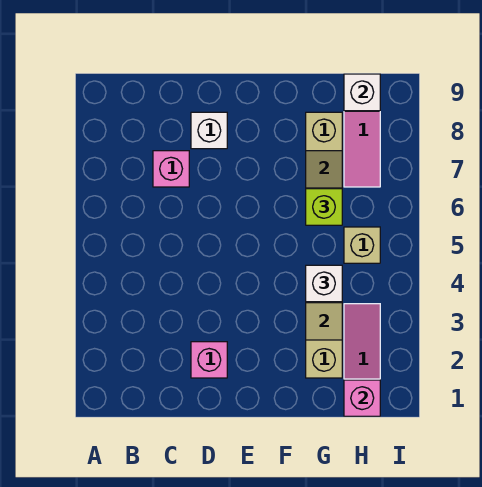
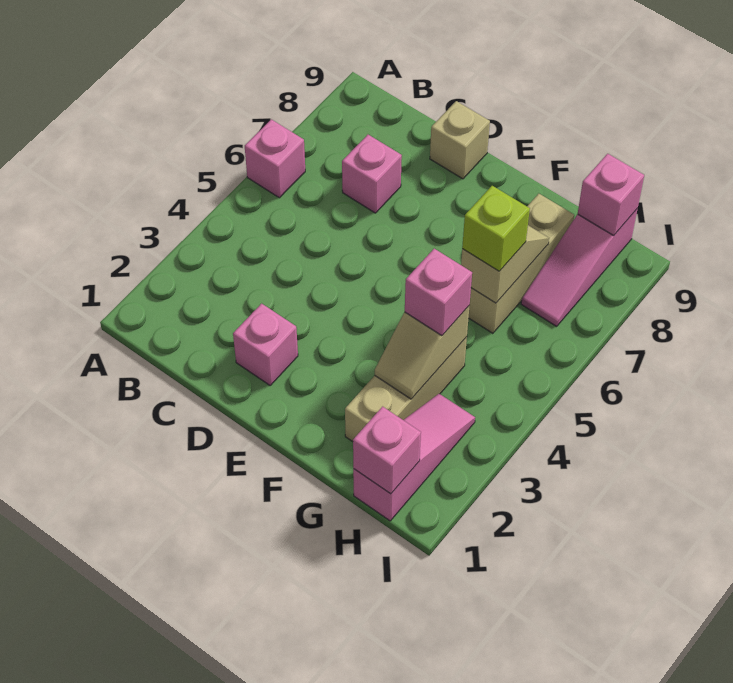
none -> pink brick A6 level 1
white brick D8 level 1 -> none
white brick G4 level 3 -> pink brick G4 level 3
tan brick H5 level 1 -> tan brick D9 level 1
white brick H9 level 2 -> pink brick H9 level 2

